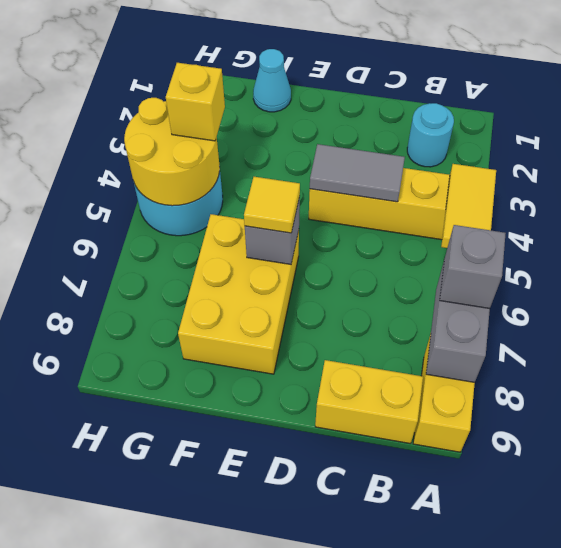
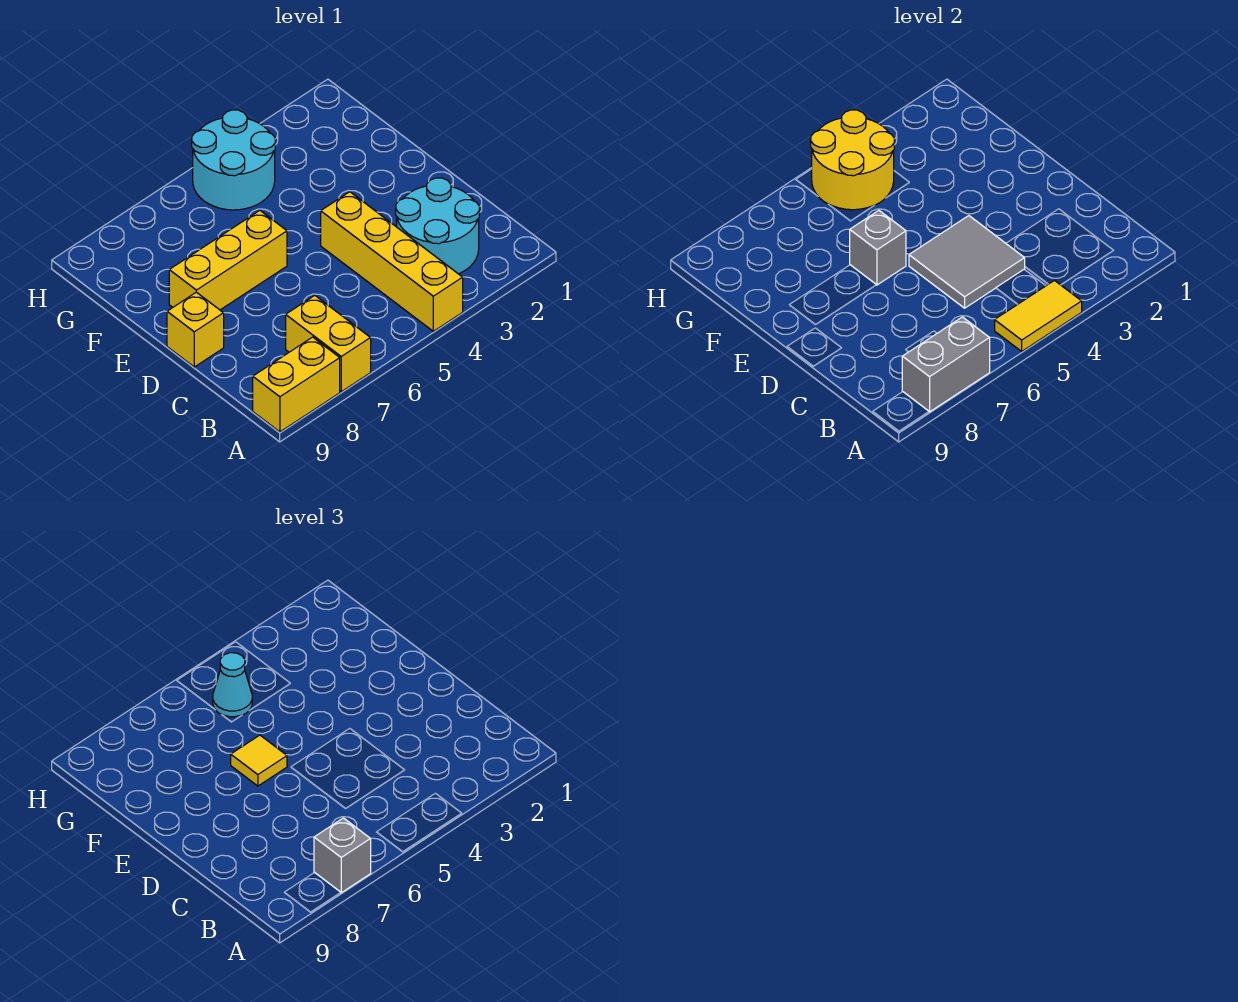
cyan round brick B2 level 1 -> cyan round brick B2:C3 level 1
yellow brick B9:C9 level 1 -> yellow brick A7:B7 level 1
grey tile C4:D4 level 2 -> grey tile C4:D5 level 2
yellow brick E6:F8 level 1 -> yellow brick E6:E8 level 1
cyan cone F1 level 1 -> cyan cone G5 level 3
yellow brick G4 level 3 -> yellow brick D9 level 1

